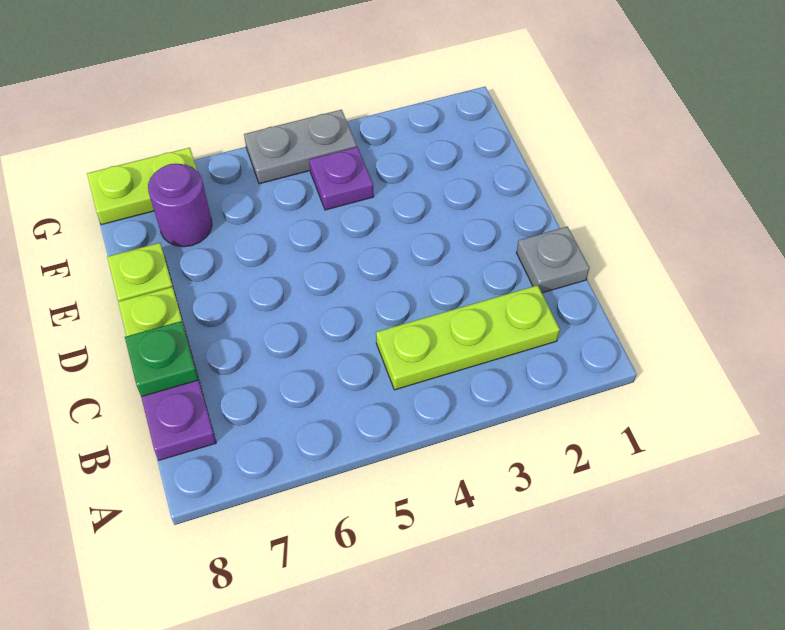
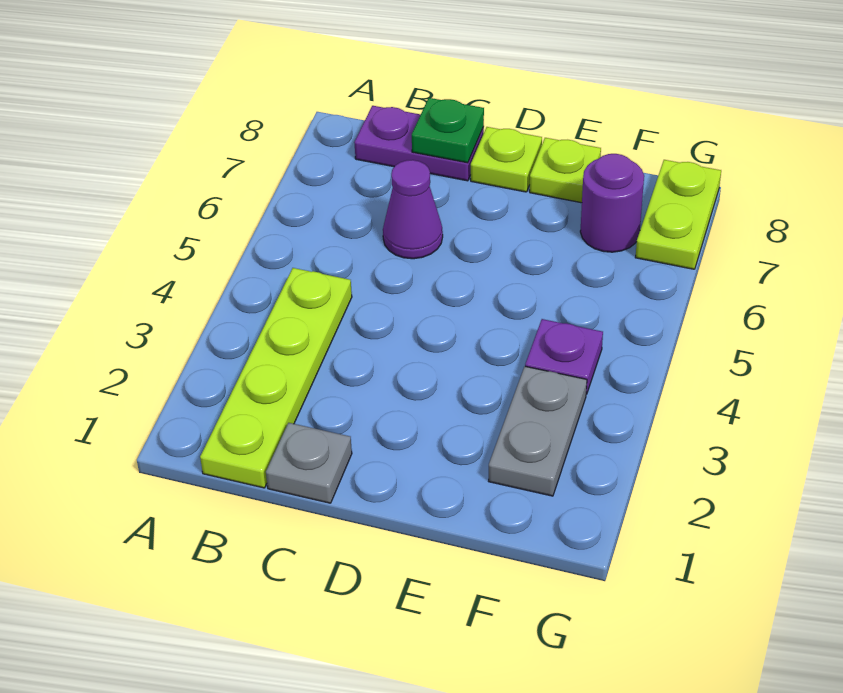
lime plate B2:B4 level 1 -> lime plate B1:B4 level 1
none -> purple cone C6 level 1
grey plate G4:G5 level 1 -> grey plate F2:F3 level 1

